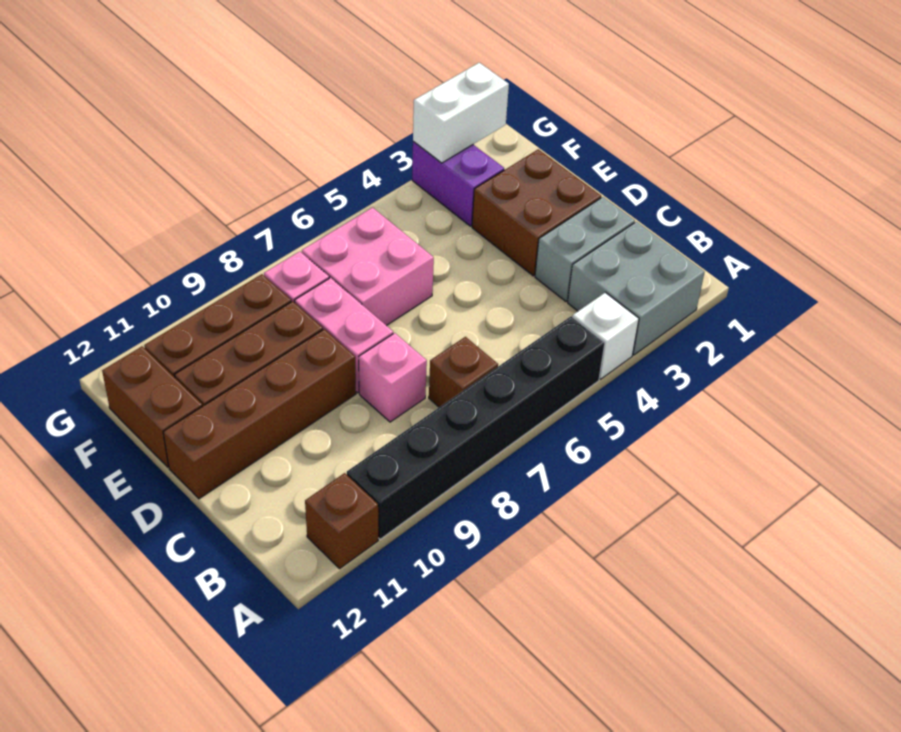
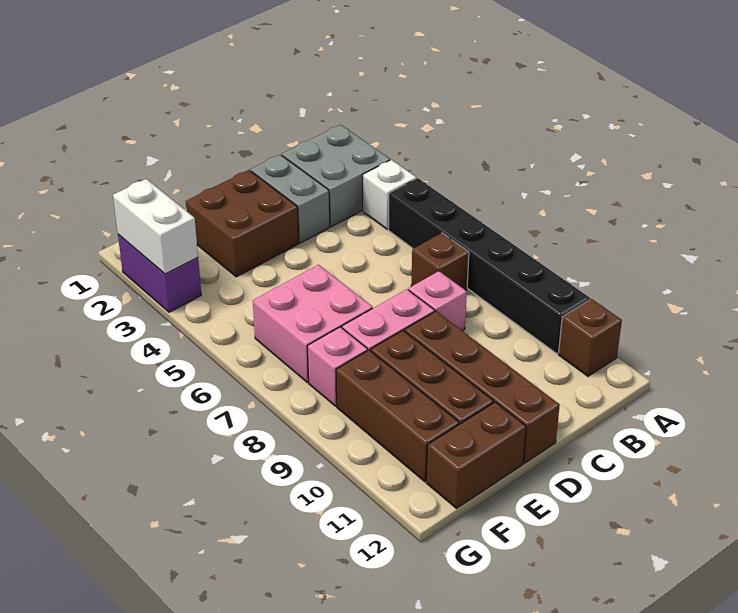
purple brick F3:G3 level 1 -> purple brick G2:G3 level 1

